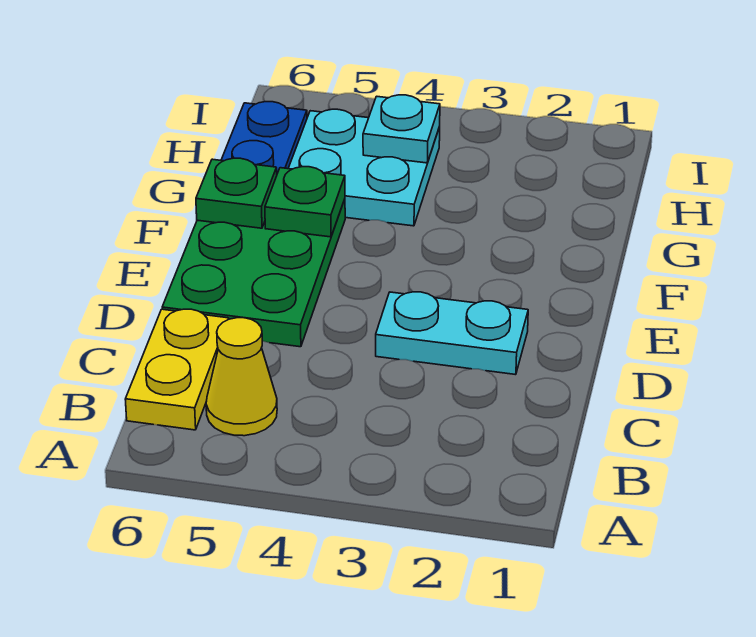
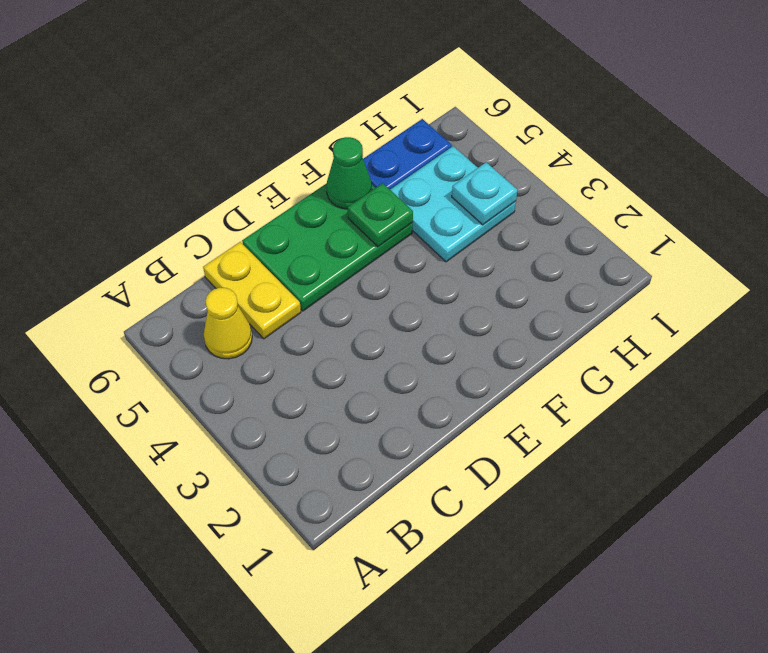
yellow plate B6:C6 level 1 -> yellow plate C5:C6 level 1
cyan plate D2:D3 level 1 -> none
green plate F6 level 2 -> green cone F6 level 2

